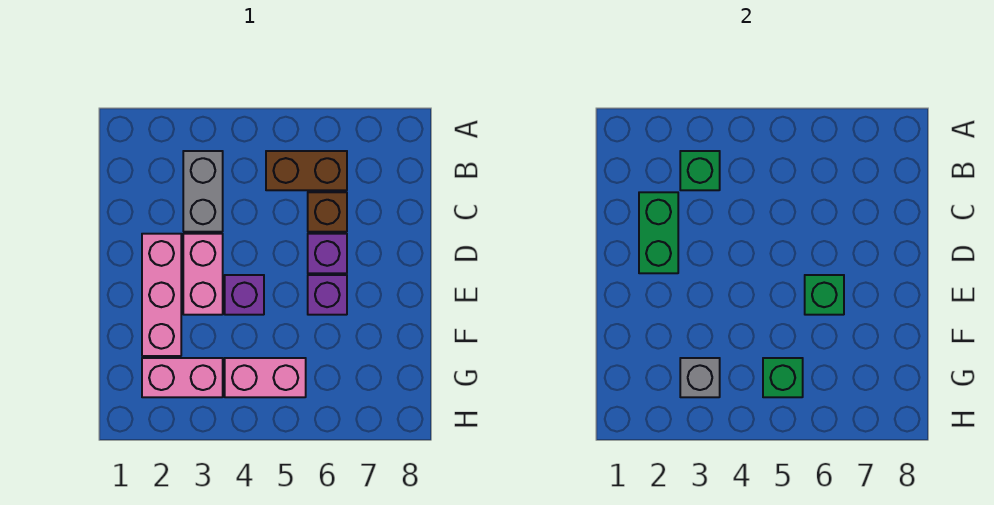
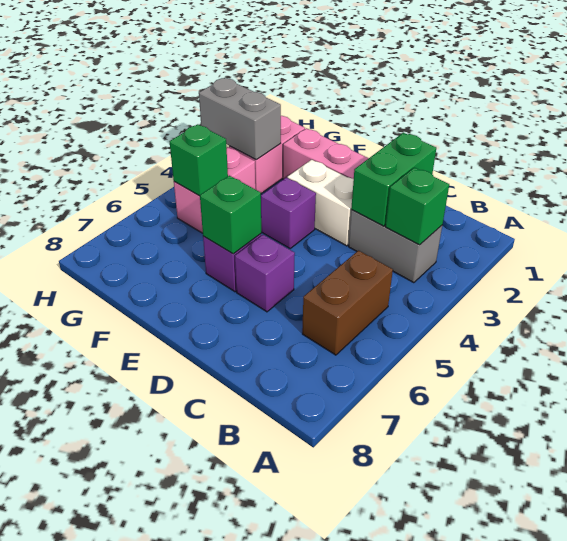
green brick C2:D2 level 2 -> green brick C2:C3 level 2
brown brick C6 level 1 -> none
pink brick D3:E3 level 1 -> white brick D3:E3 level 1
grey brick G3 level 2 -> grey brick G3:H3 level 2

